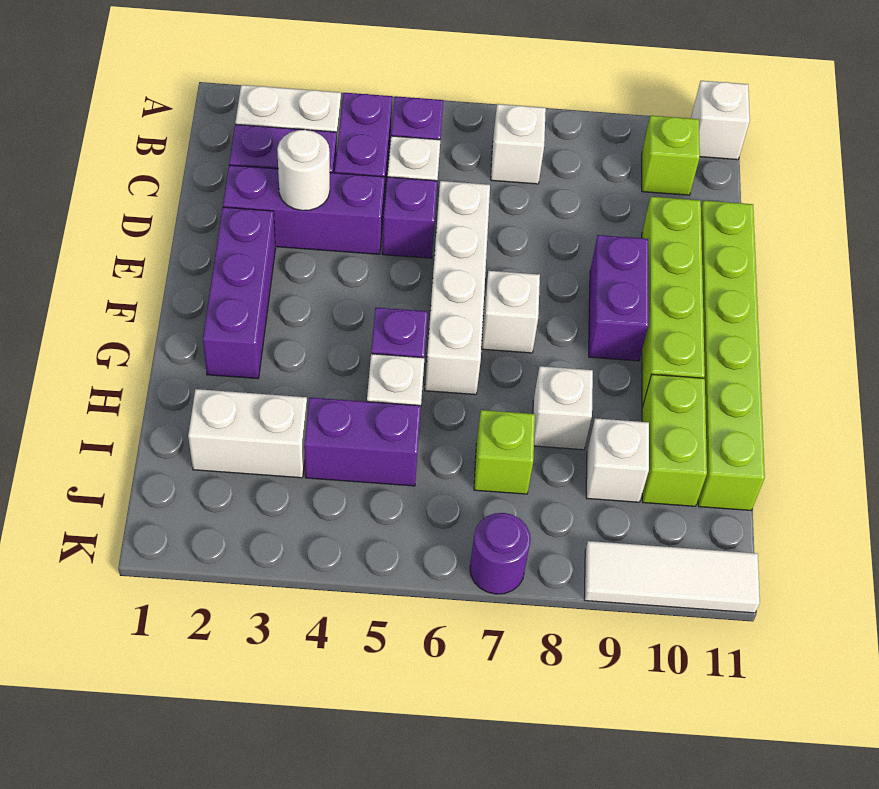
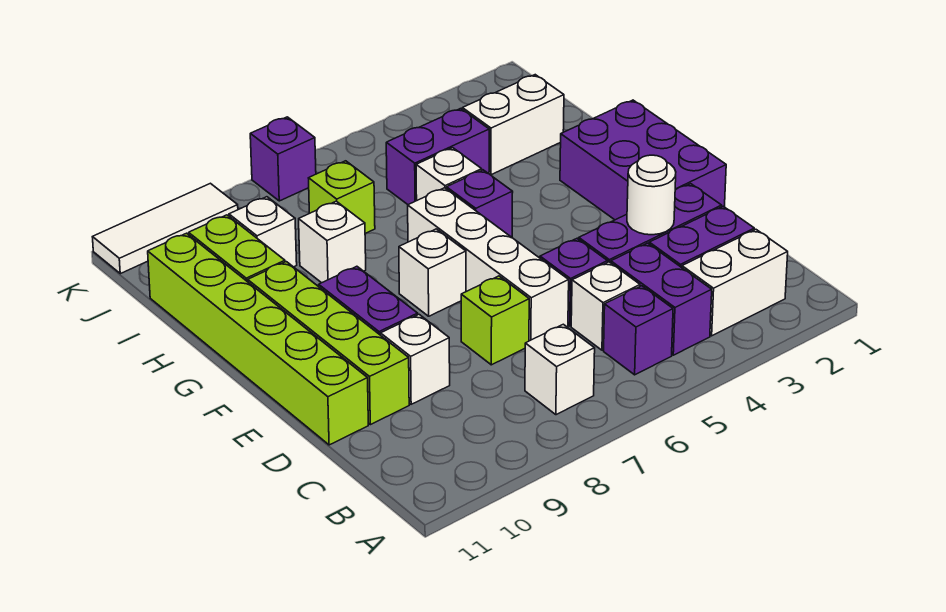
white brick A11 level 1 -> white brick D9 level 1
lime brick B10 level 1 -> lime brick D7 level 1
purple brick E2:G2 level 1 -> purple brick E1:G2 level 1
purple round brick K7 level 1 -> purple brick K7 level 1

